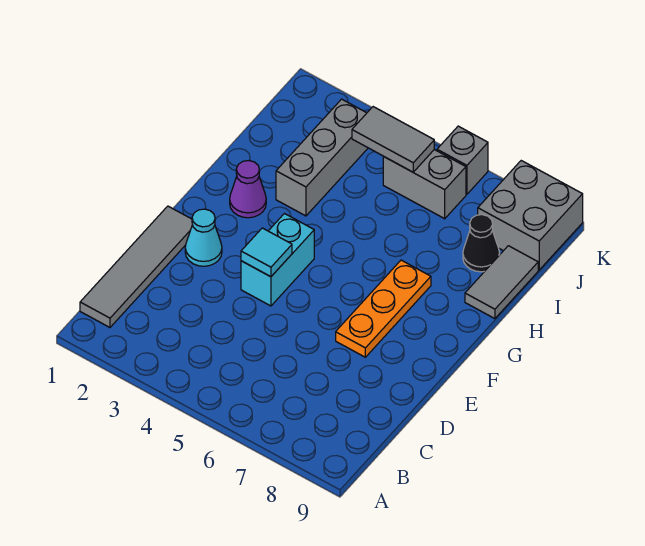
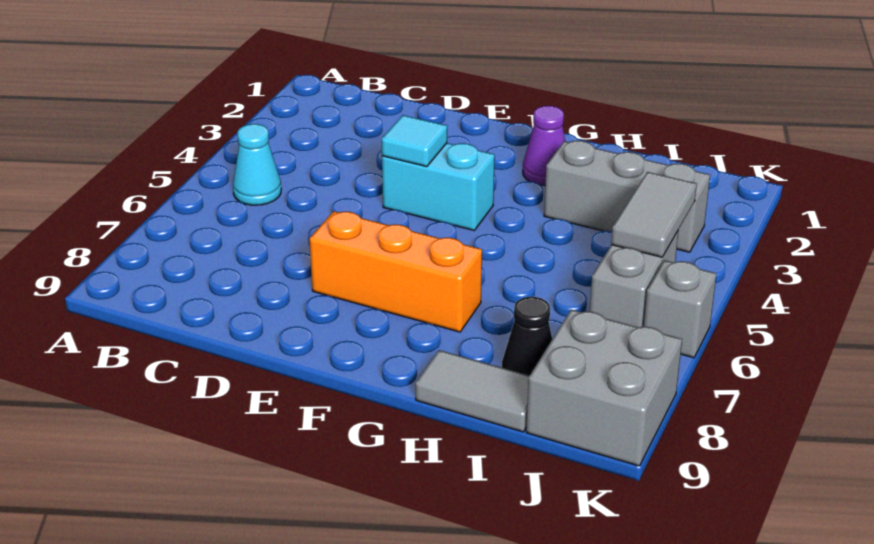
grey tile B1:E1 level 1 -> none
cyan cone E2 level 1 -> cyan cone B5 level 1
orange plate E7:G7 level 1 -> orange brick E7:G7 level 1

